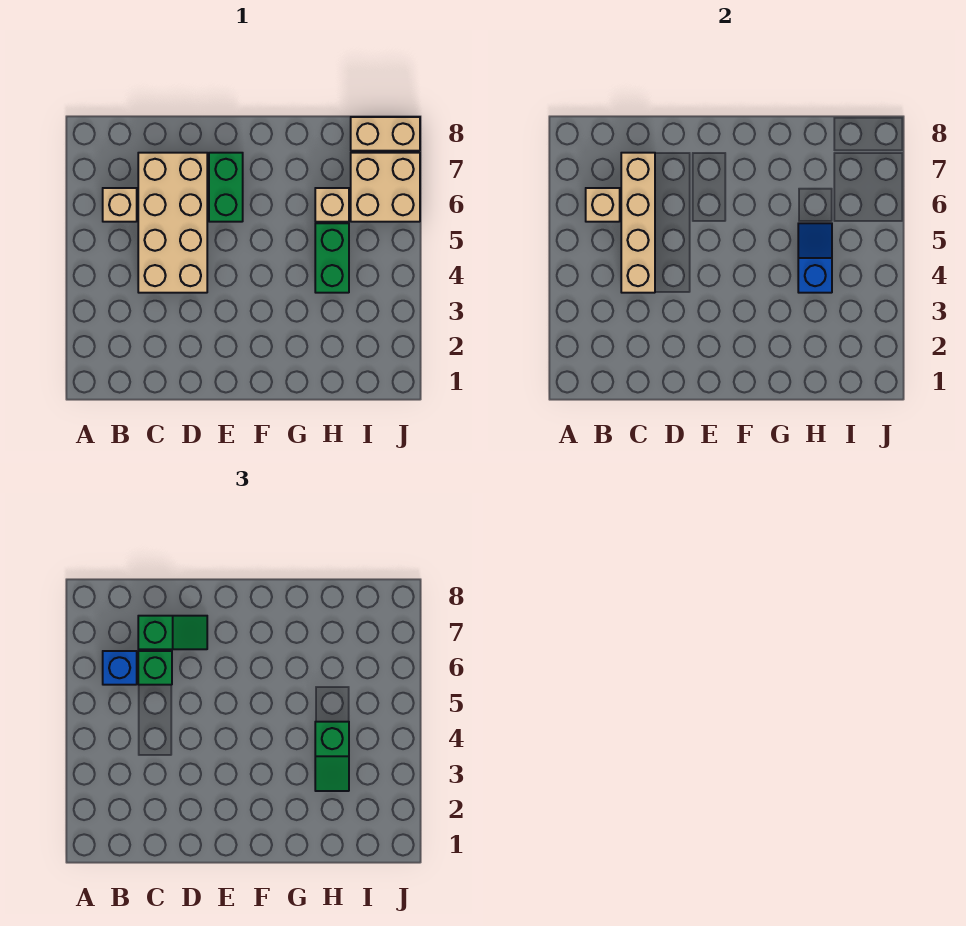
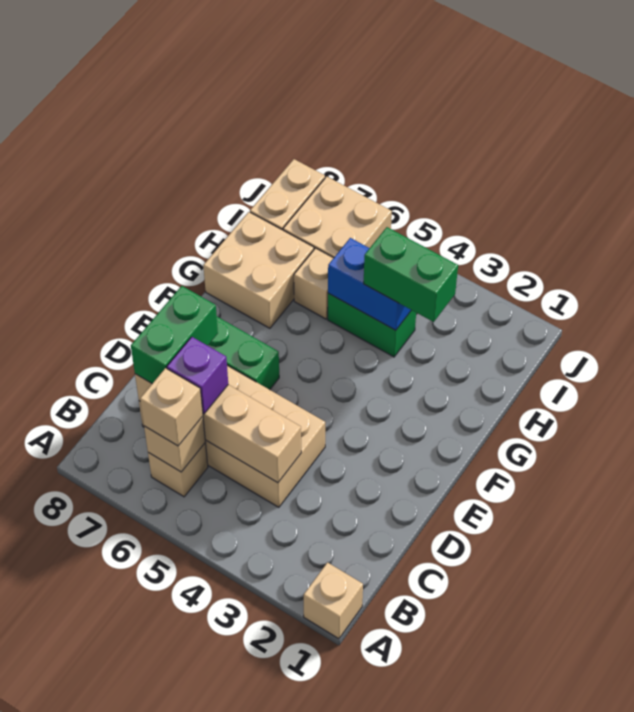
none -> tan brick A1 level 1
blue brick B6 level 3 -> tan brick B6 level 3
green brick C6 level 3 -> purple brick C6 level 3
green slope C7:D7 level 3 top C -> green brick C7:D7 level 3
none -> tan brick G7:H8 level 1
green slope H3:H4 level 3 top 4 -> green brick H3:H4 level 3
blue slope H4:H5 level 2 top 4 -> blue brick H4:H5 level 2

